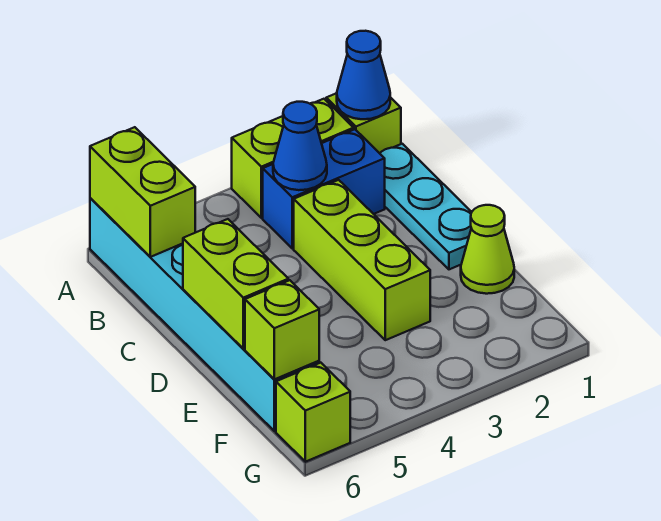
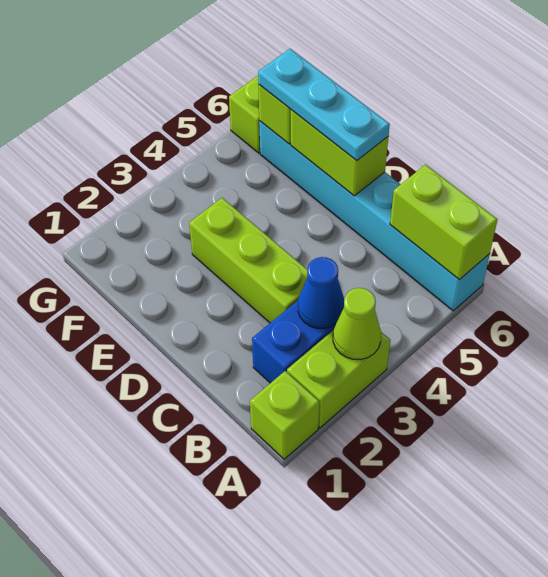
blue cone A1 level 2 -> none
cyan plate B1:D1 level 1 -> cyan plate D6:F6 level 3
lime cone E1 level 1 -> lime cone A3 level 2

